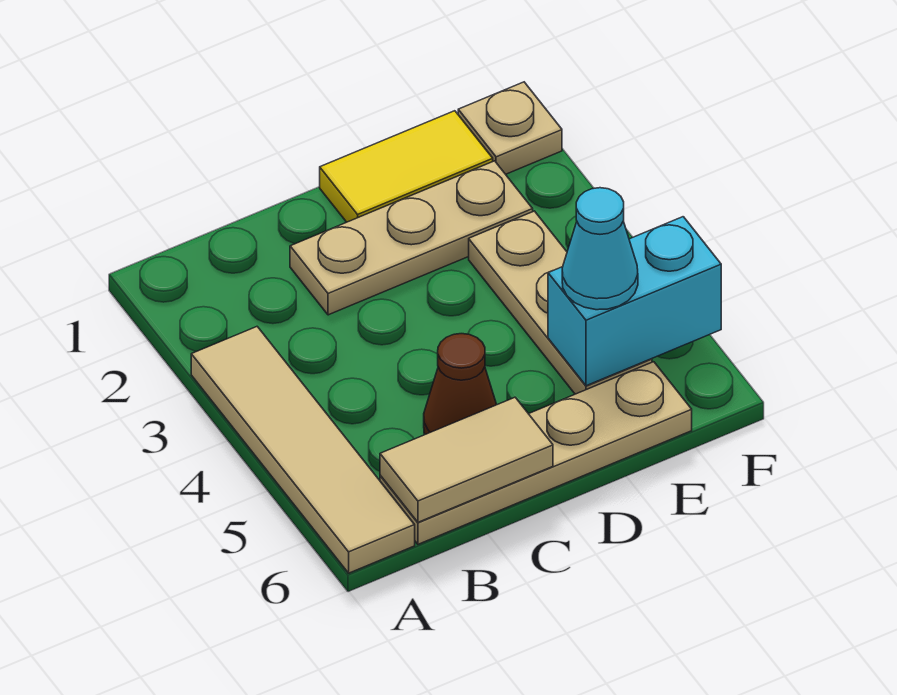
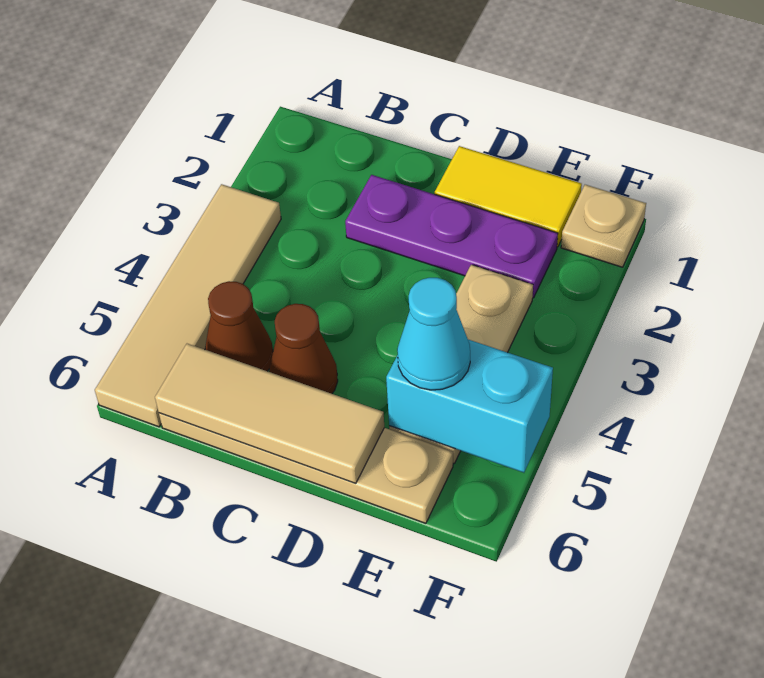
none -> brown cone B5 level 1
tan tile B6:C6 level 2 -> tan tile B6:D6 level 2
tan plate C2:E2 level 1 -> purple plate C2:E2 level 1

